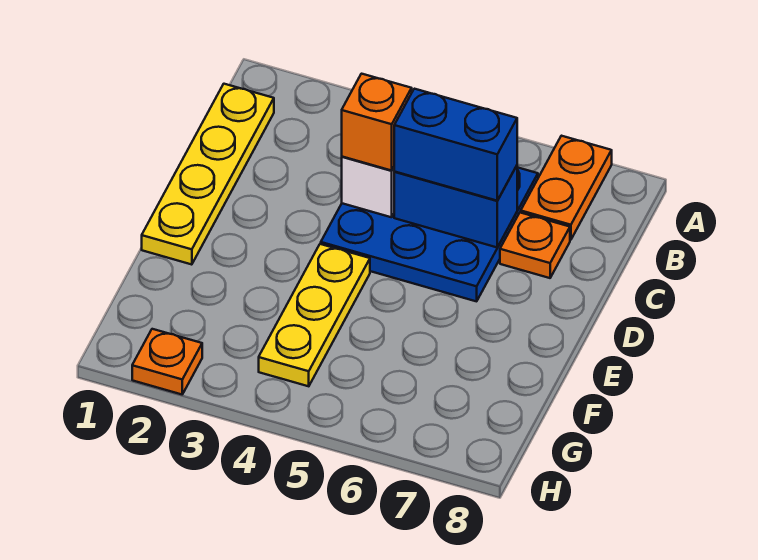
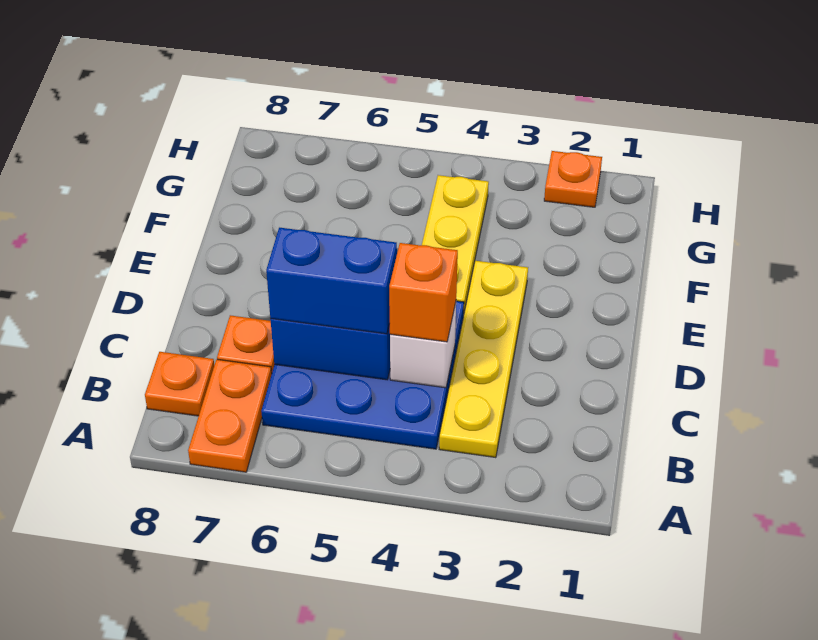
yellow plate B1:E1 level 1 -> yellow plate B3:E3 level 1
none -> orange plate B8 level 1

